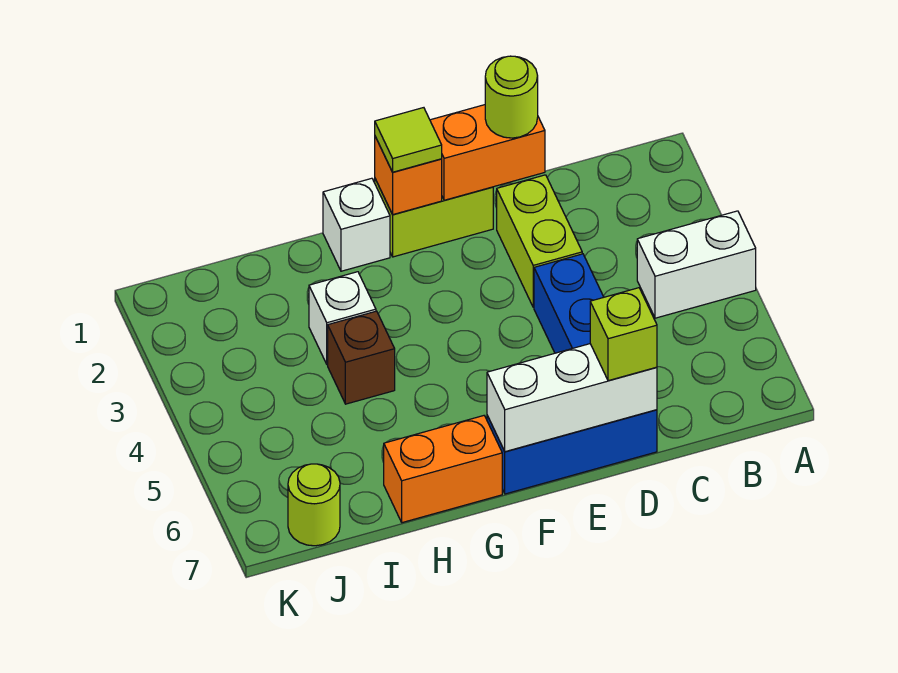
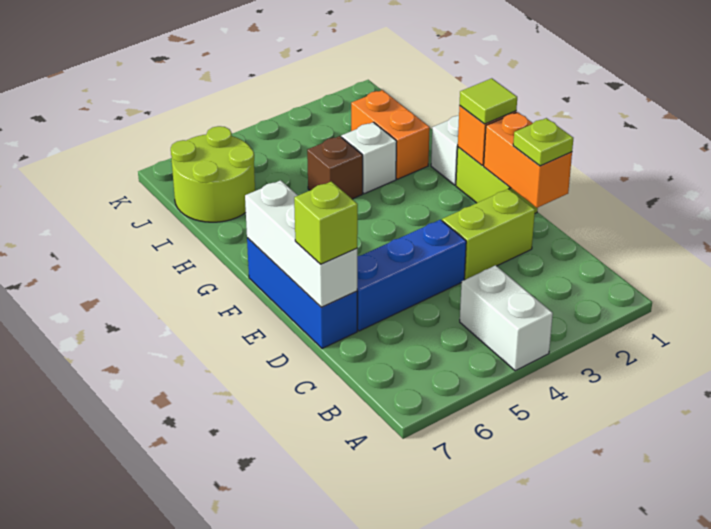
lime round brick D1 level 3 -> lime plate D1 level 3
orange brick G7:H7 level 1 -> orange brick H2:I2 level 1
lime round brick J7 level 1 -> lime round brick I6:J7 level 1

